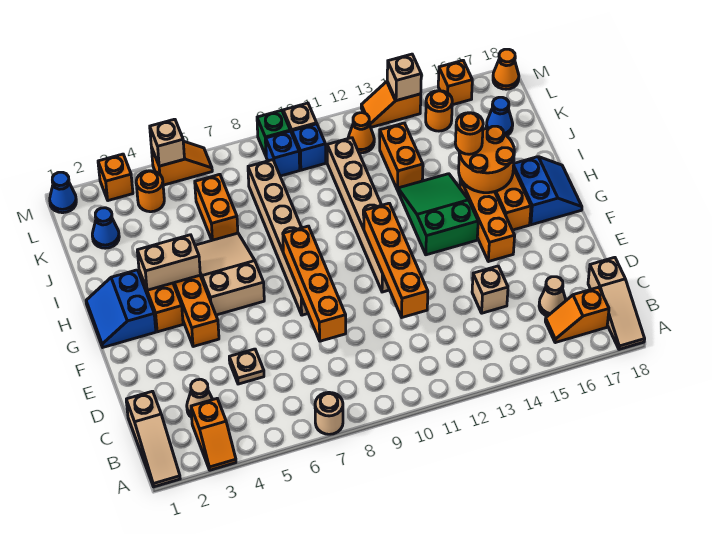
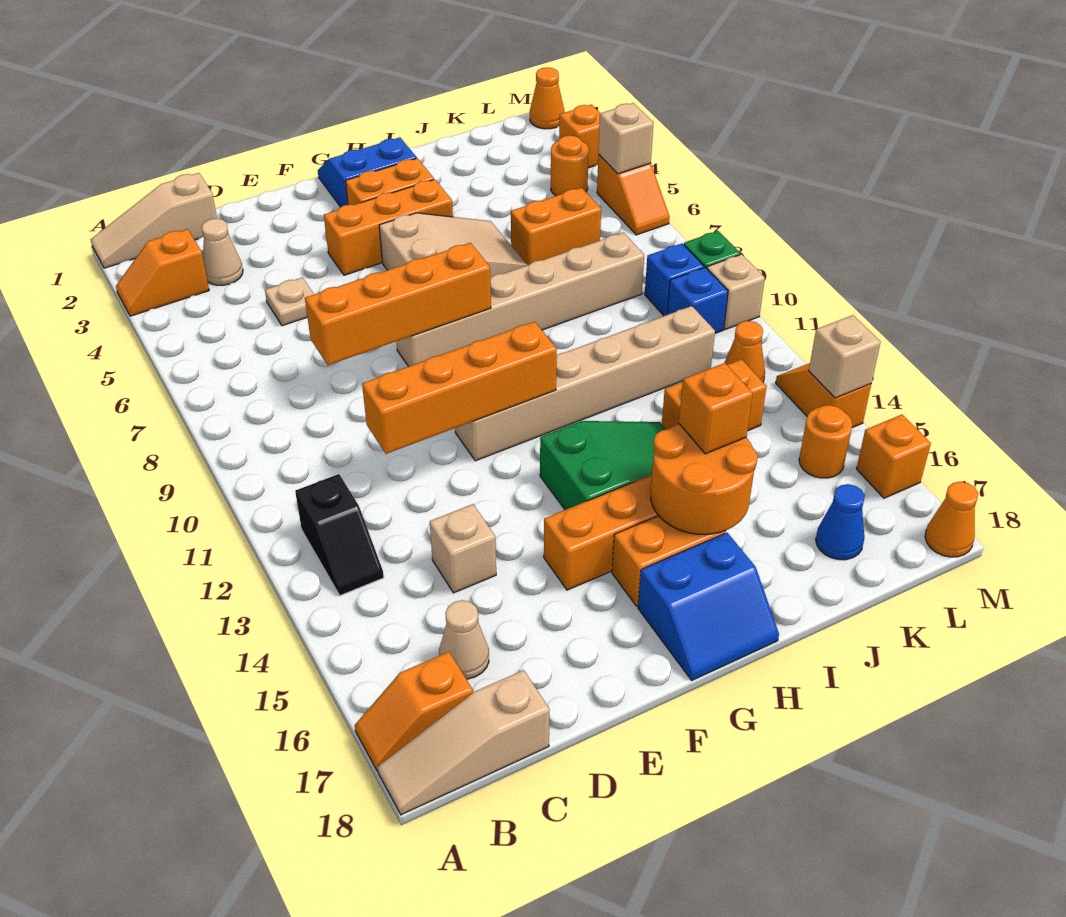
tan round brick A7 level 1 -> none
none -> black slope B12:B13 level 1 top 12
orange slope B16:B17 level 1 top 17 -> orange slope A17:B17 level 1 top B
tan brick H3:H4 level 2 -> none
orange round brick I15 level 3 -> orange brick I15 level 3
blue cone K2 level 1 -> none
blue cone M1 level 1 -> orange cone M1 level 1

